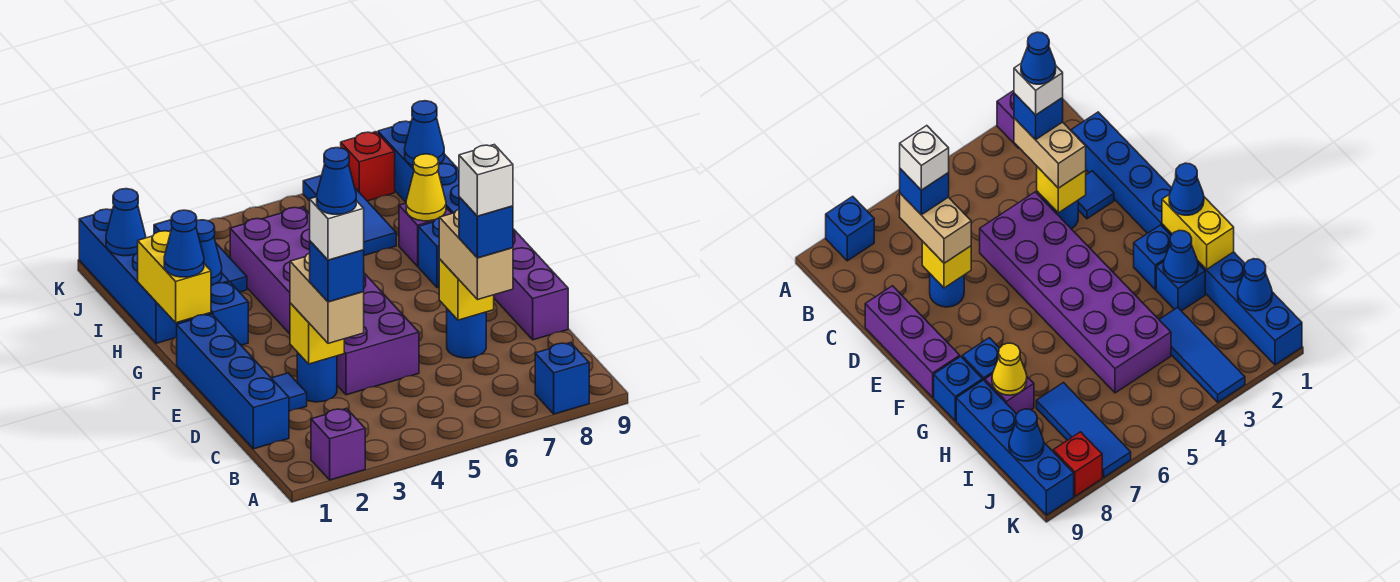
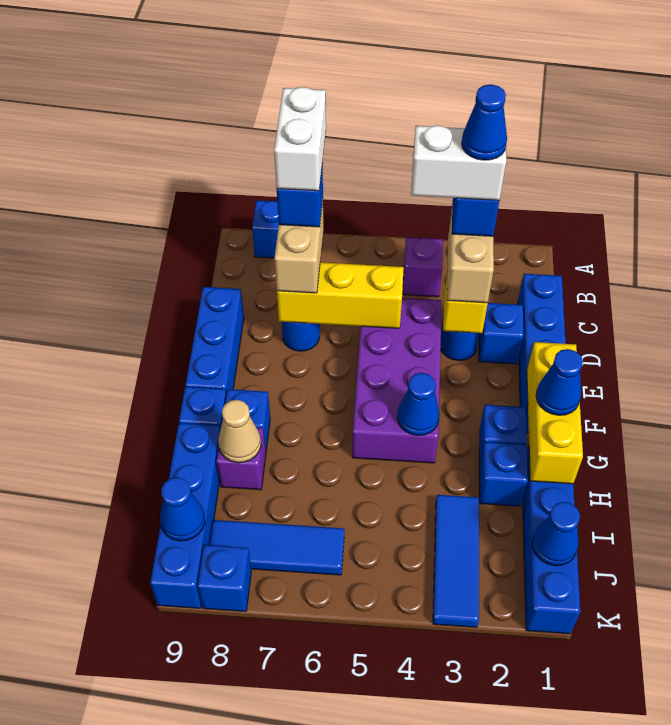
purple brick A2 level 1 -> purple brick B4 level 1
white brick C3 level 5 -> white brick C3:C4 level 5
white brick C7 level 5 -> white brick B7:C7 level 5
blue tile D2 level 1 -> blue brick D2 level 1
purple brick D4:I5 level 1 -> purple brick D4:G5 level 1
yellow brick D7 level 2 -> yellow brick D5:D7 level 2
purple brick D9:F9 level 1 -> blue brick D9:F9 level 1
yellow brick G1:H1 level 2 -> yellow brick F1:H1 level 2
blue cone H2 level 2 -> blue cone G4 level 2
yellow cone H8 level 2 -> tan cone H8 level 2
blue tile I7:K7 level 1 -> blue tile J6:J8 level 1
red brick K8 level 1 -> blue brick K8 level 1

